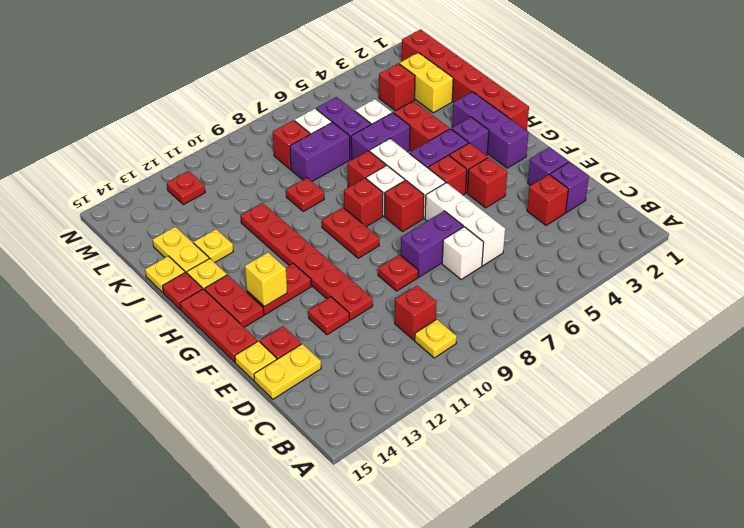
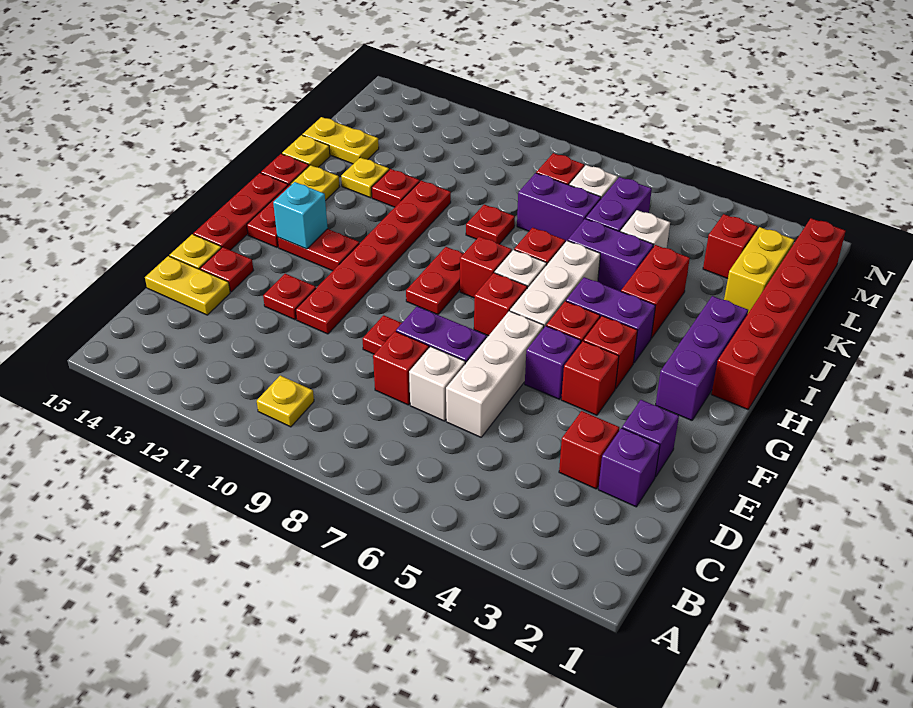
red brick C10 level 1 -> red brick D8 level 1
yellow brick G13 level 2 -> cyan brick G13 level 2
purple brick H3 level 1 -> purple brick F5 level 1
yellow plate J14:K14 level 1 -> yellow plate K14:K15 level 1
red plate M12 level 1 -> red plate J12 level 1

